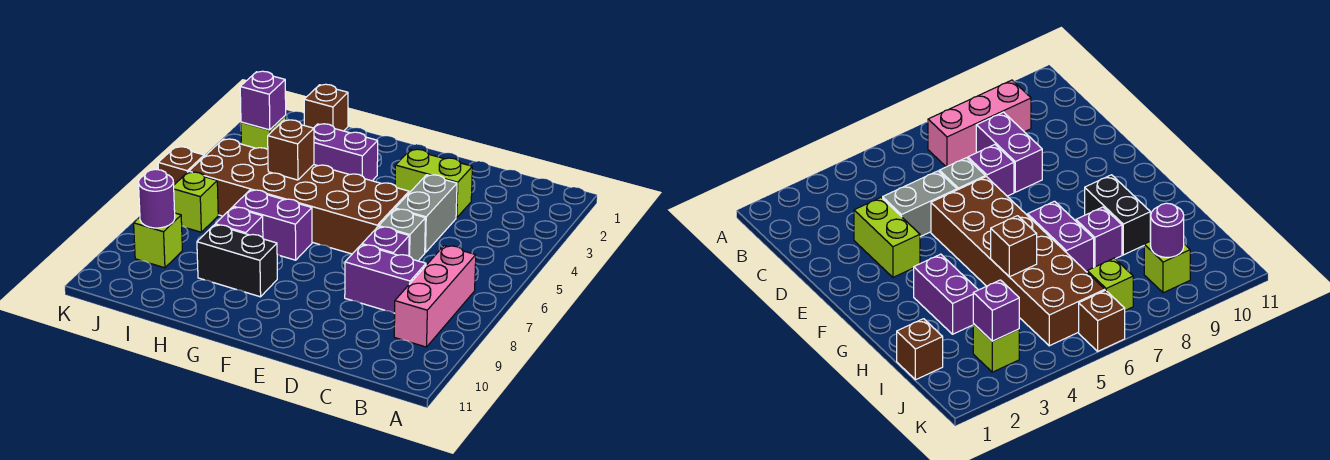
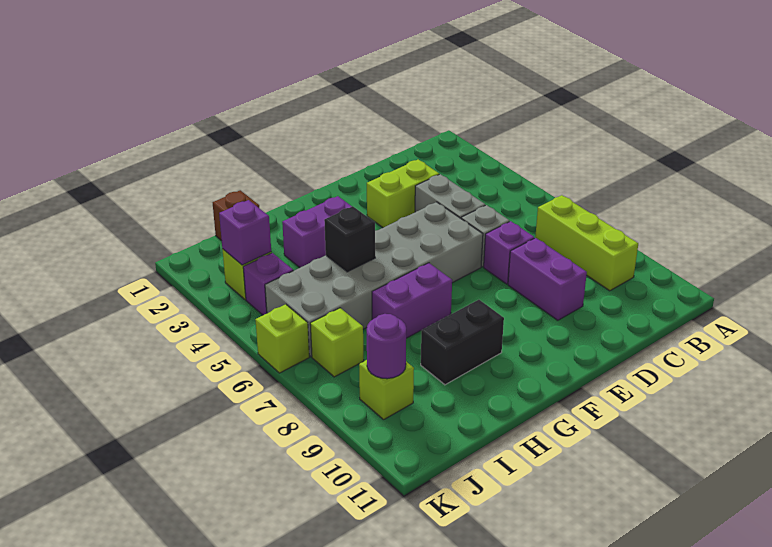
pink brick B7:B9 level 1 -> lime brick B7:B9 level 1
purple brick C8:D8 level 1 -> purple brick D8:D9 level 1
brown brick E5:J6 level 1 -> grey brick E5:J6 level 1
brown brick H5 level 2 -> black brick H5 level 2
purple brick H8 level 1 -> purple brick J4 level 1
brown brick K6 level 1 -> lime brick K6 level 1

